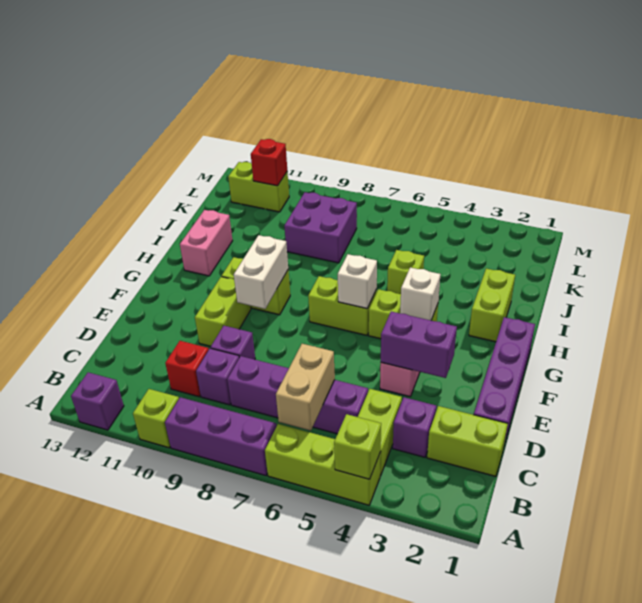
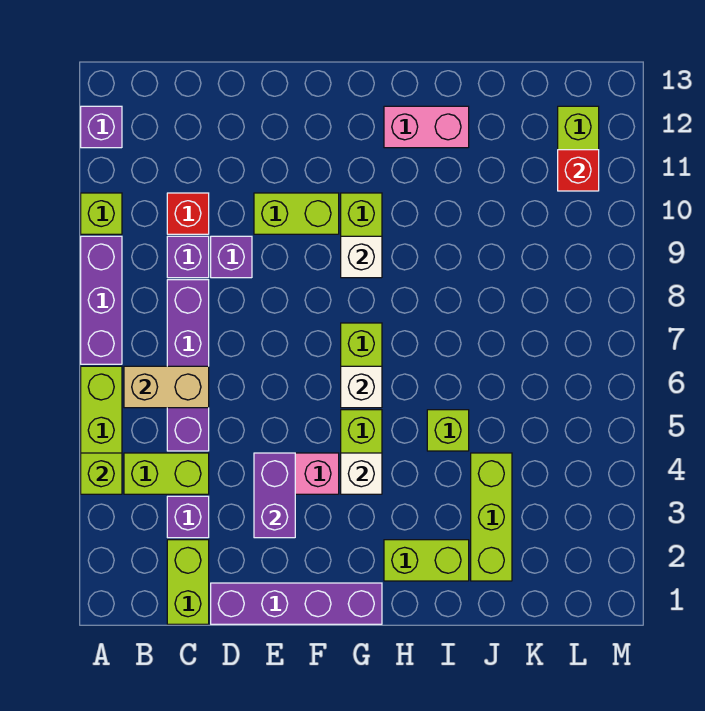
white brick F9:G9 level 2 -> white brick G9 level 2
none -> lime brick J2:J4 level 1
purple brick J8:K9 level 1 -> none

